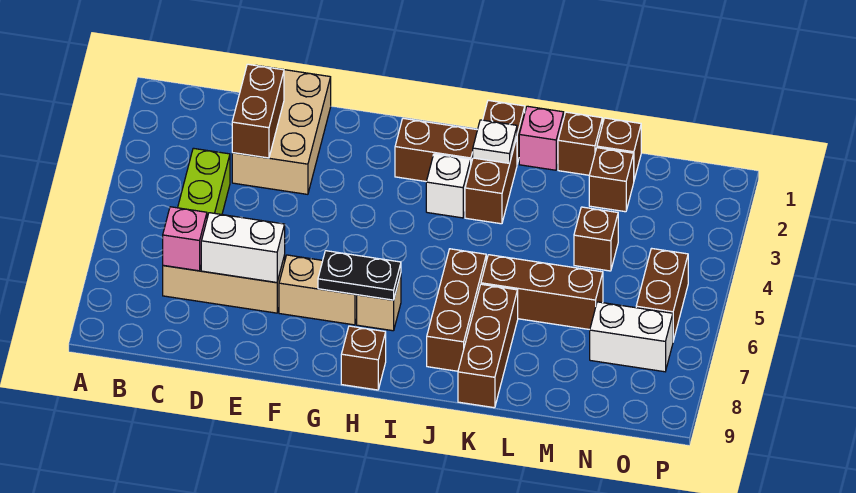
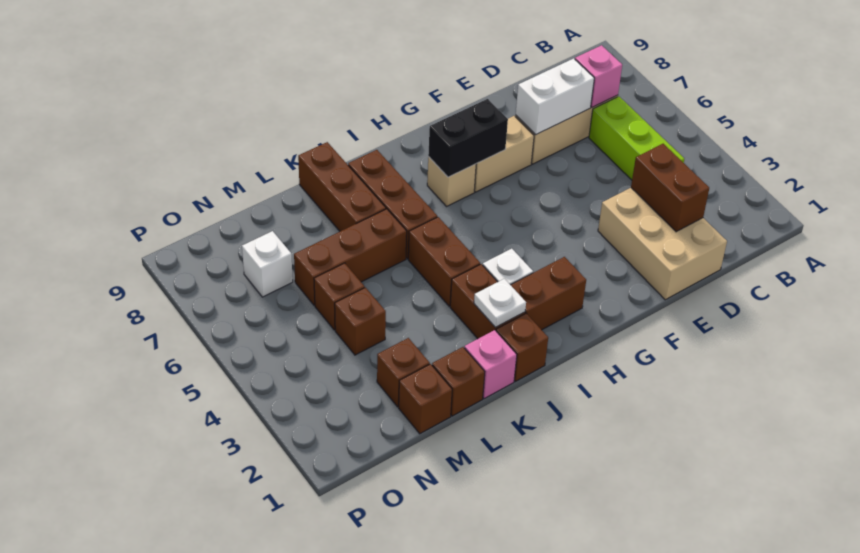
black plate G7:H7 level 2 -> black brick G7:H7 level 2
brown brick H9 level 1 -> brown brick M5 level 1
white brick N7:O7 level 1 -> white brick N7 level 1
brown brick O5:O6 level 1 -> brown brick J4:J5 level 1

